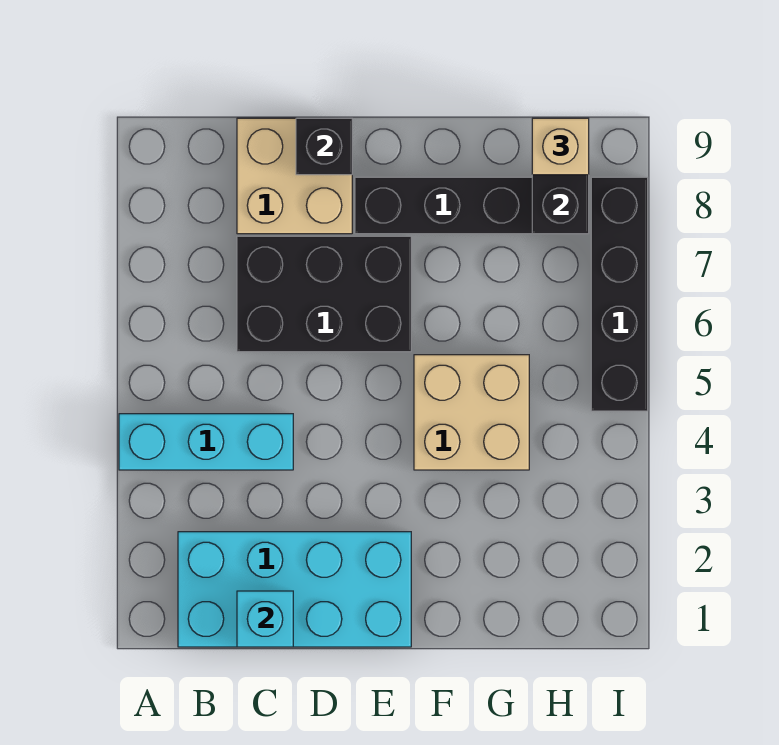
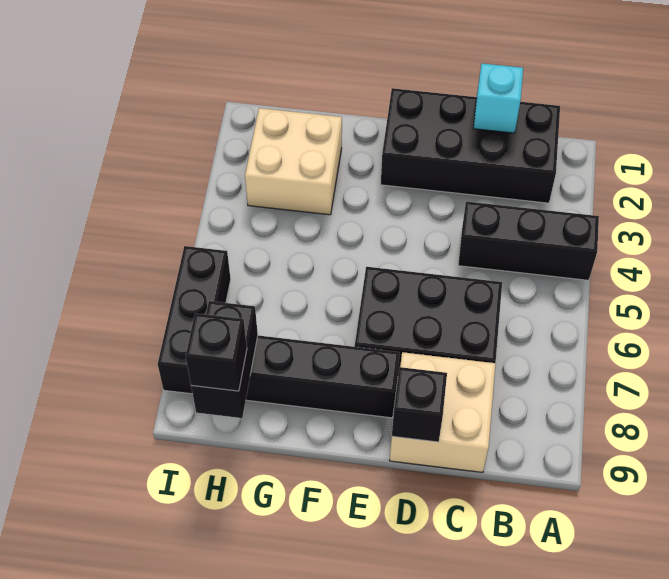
cyan brick A4:C4 level 1 -> black brick A4:C4 level 1
cyan brick B1:E2 level 1 -> black brick B1:E2 level 1
tan brick F4:G5 level 1 -> tan brick G2:H3 level 1
tan brick H9 level 3 -> black brick H9 level 3
black brick I5:I8 level 1 -> black brick I6:I8 level 1

